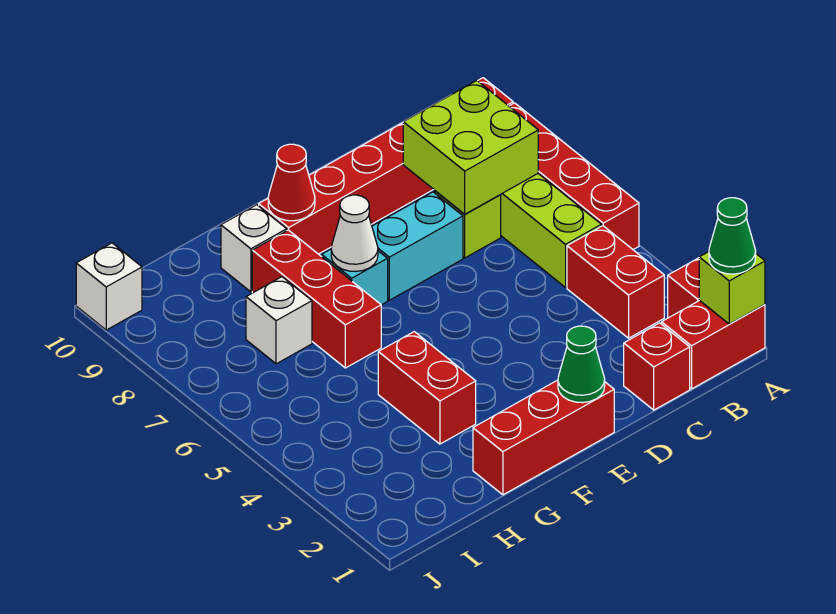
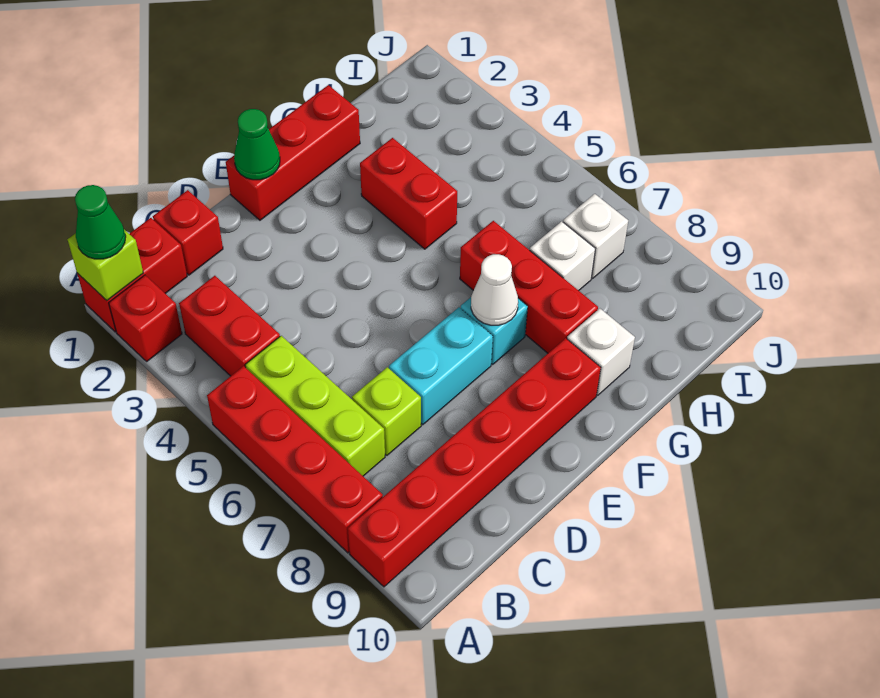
lime brick B7:C8 level 2 -> none
red cone F9 level 2 -> none
white brick J10 level 1 -> white brick I7 level 1

